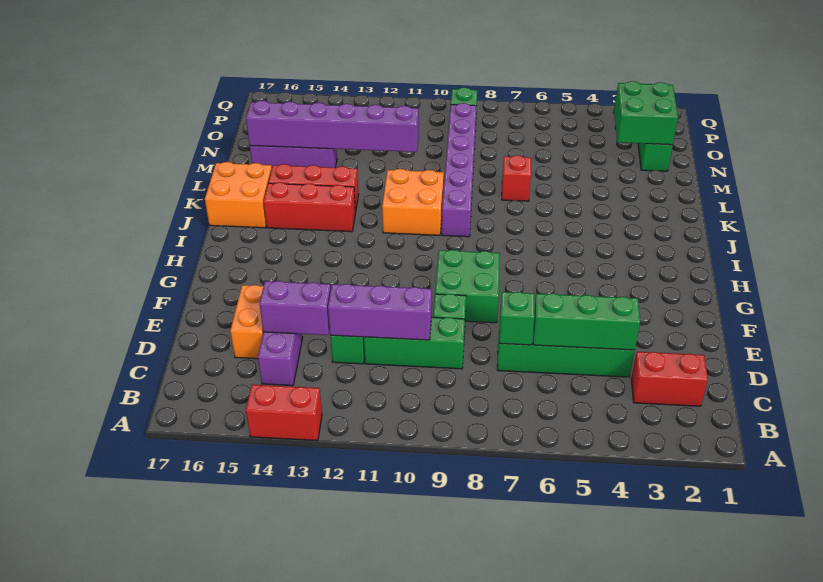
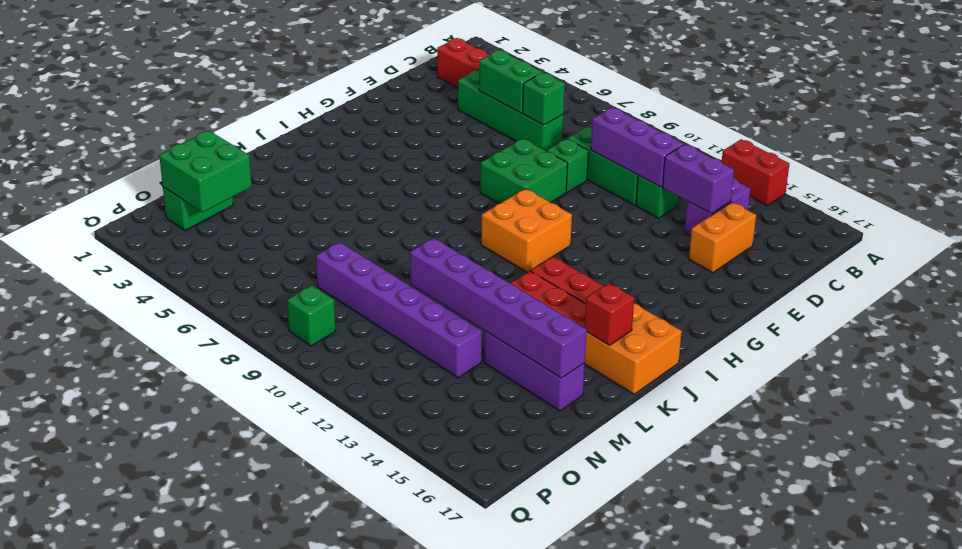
green brick D4:D6 level 2 -> green brick D5:D6 level 2
purple brick J9:O9 level 1 -> purple brick N8:N13 level 1
orange brick J10:K11 level 1 -> orange brick H10:I11 level 1
red brick L7 level 1 -> red brick K16 level 2

